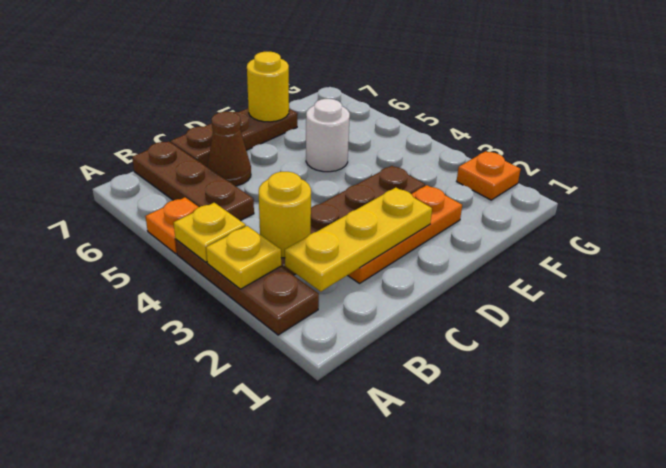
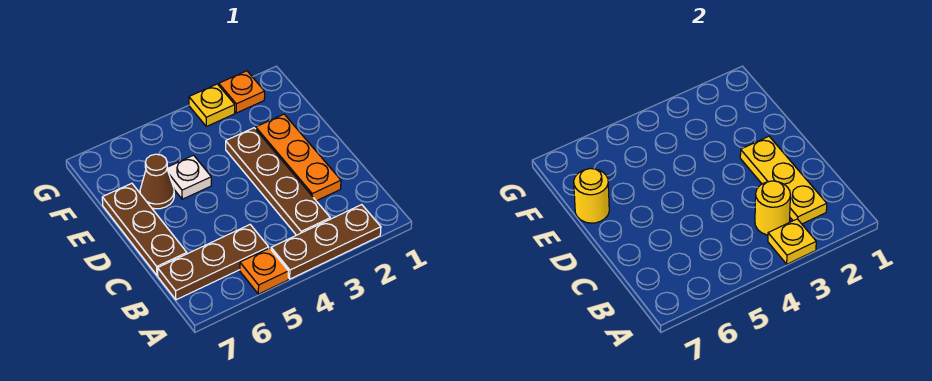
yellow plate A4 level 2 -> yellow plate G3 level 1
brown cone C6 level 1 -> brown cone E6 level 1
white round brick E5 level 1 -> white plate E5 level 1

